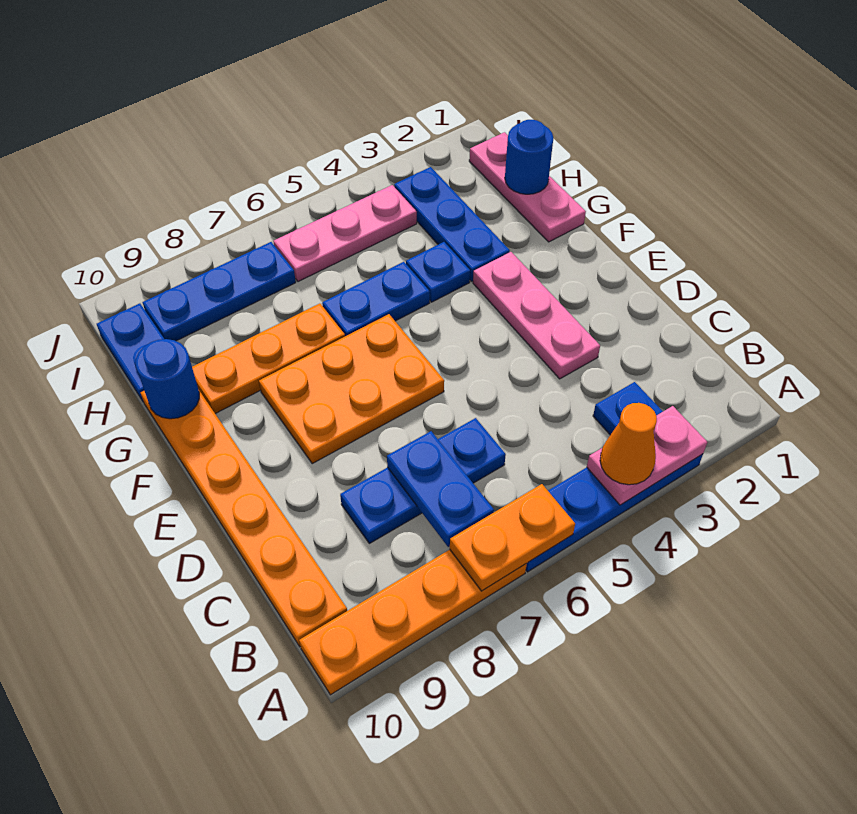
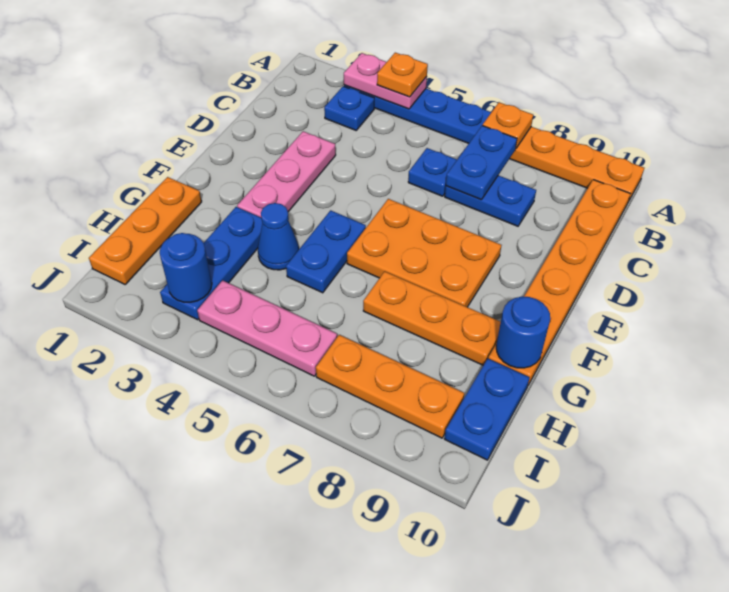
orange cone A4 level 3 -> orange plate A4 level 3
orange plate A6:A7 level 2 -> orange plate A7 level 2
pink plate G1:I1 level 1 -> orange plate G1:I1 level 1
blue plate G4 level 1 -> blue cone G4 level 1
blue plate G5:G6 level 1 -> blue plate F5:G5 level 1
blue round brick H1 level 2 -> blue round brick I3 level 2
blue plate I7:I9 level 1 -> orange plate I7:I9 level 1

